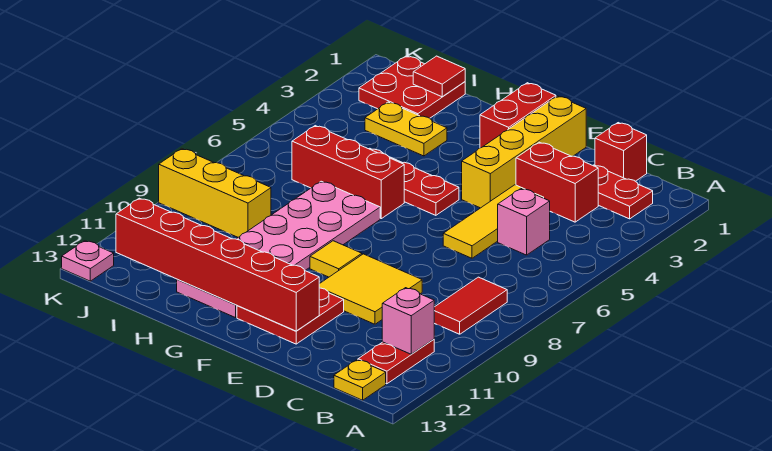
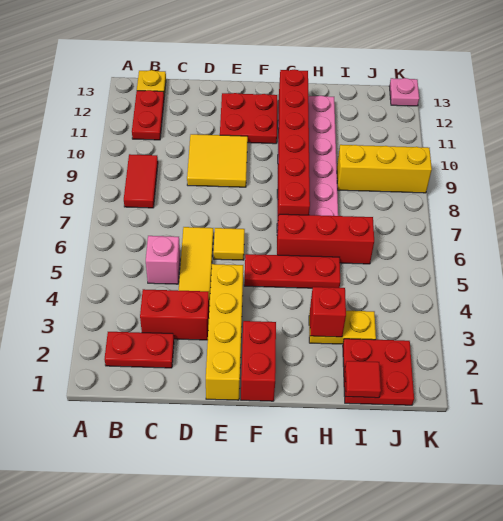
pink brick B11 level 2 -> none
red brick C1 level 1 -> red brick H3 level 2
red brick E12:J12 level 2 -> red brick G7:G12 level 2
yellow tile F9 level 1 -> yellow tile E6 level 1

